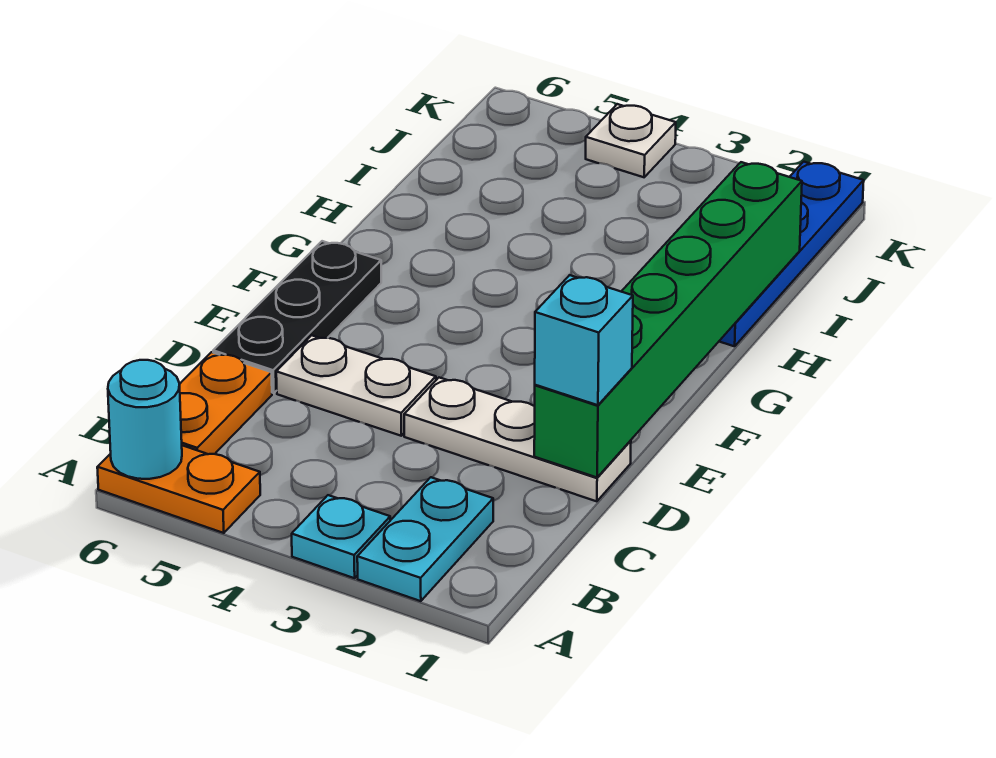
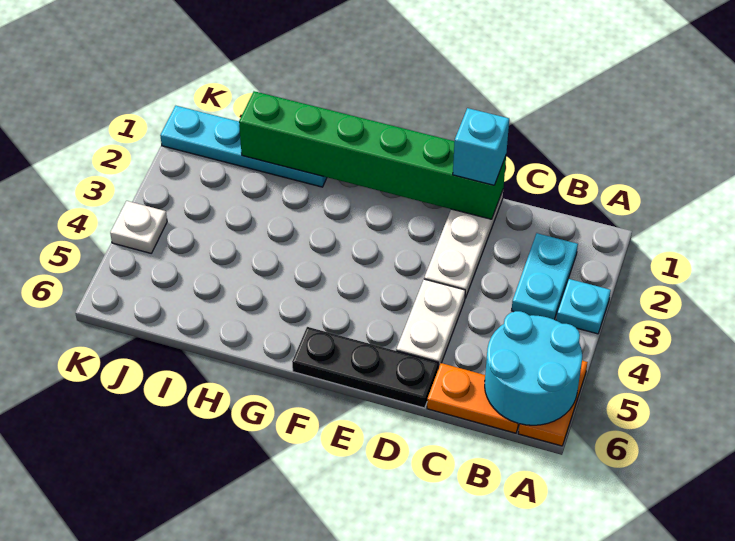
cyan plate A2:B2 level 1 -> cyan plate B2:B3 level 1
cyan round brick A6 level 2 -> cyan round brick A5:B6 level 2
blue plate H1:K1 level 1 -> cyan plate H1:K1 level 1

